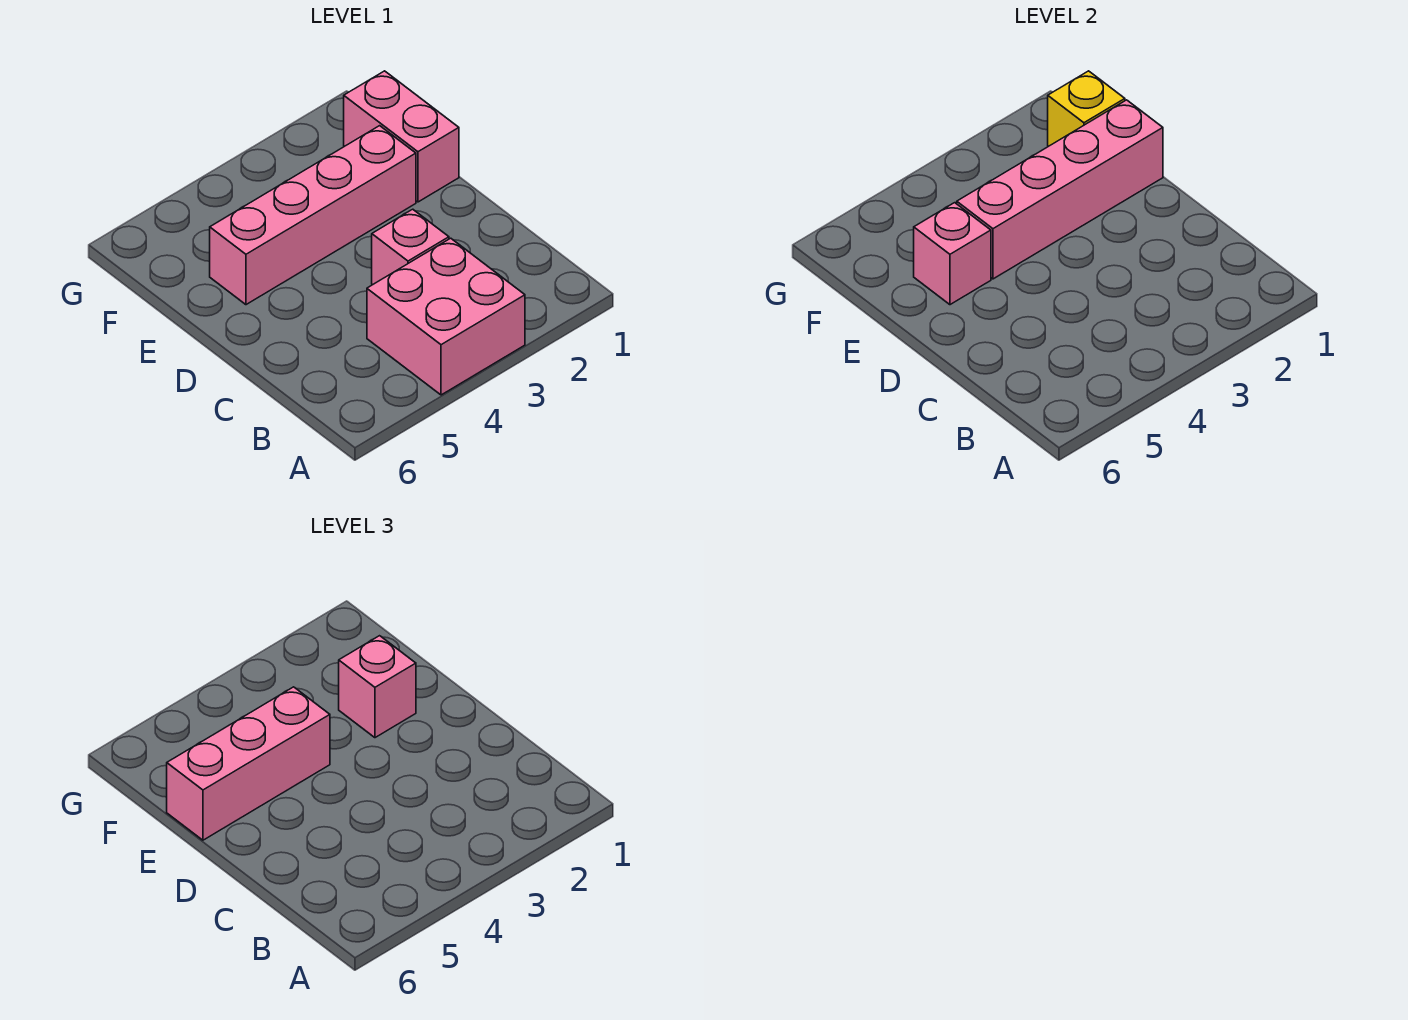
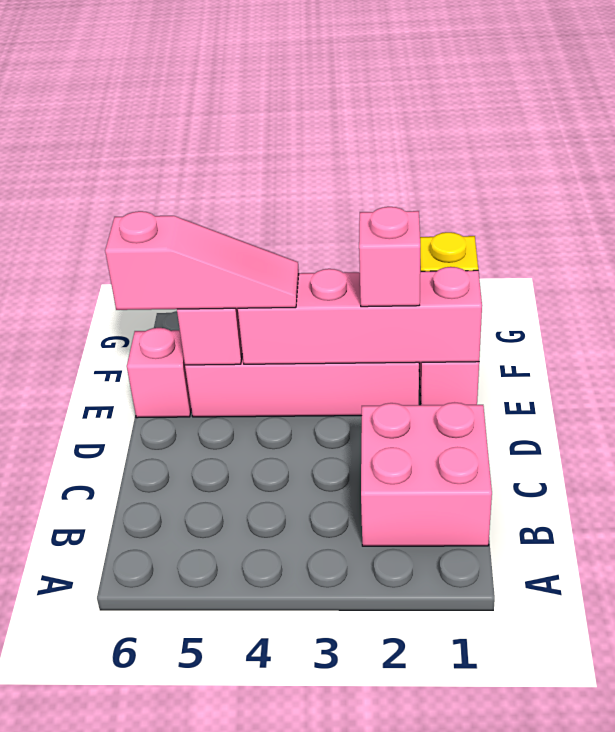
pink brick A3:B4 level 1 -> pink brick B1:C2 level 1
pink brick C3 level 1 -> pink brick E6 level 1
pink brick E4:E6 level 3 -> pink slope E4:E6 level 3 top 6

